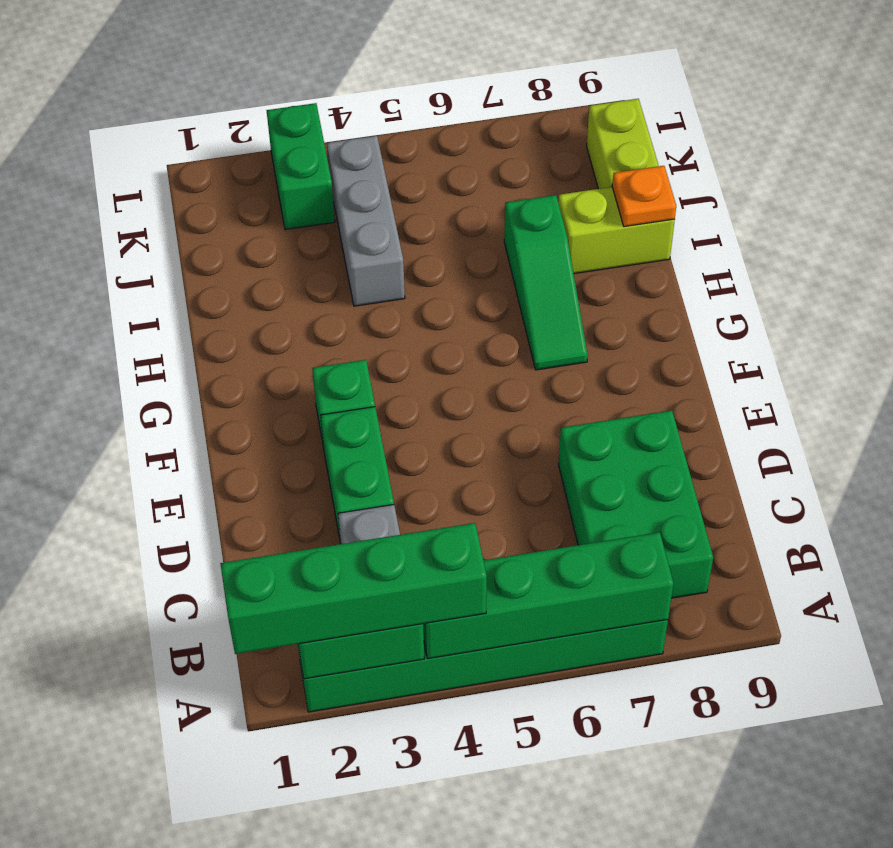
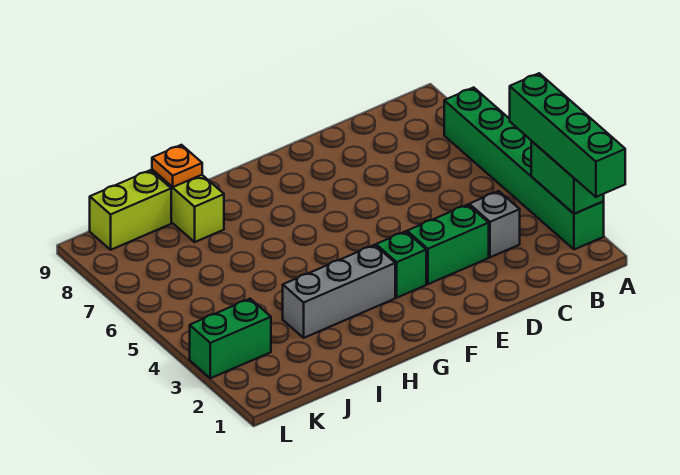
green brick A4:A7 level 2 -> none
green brick B7:D8 level 1 -> none
green slope G7:I7 level 1 top I -> none
grey brick I4:K4 level 1 -> grey brick G3:I3 level 1

